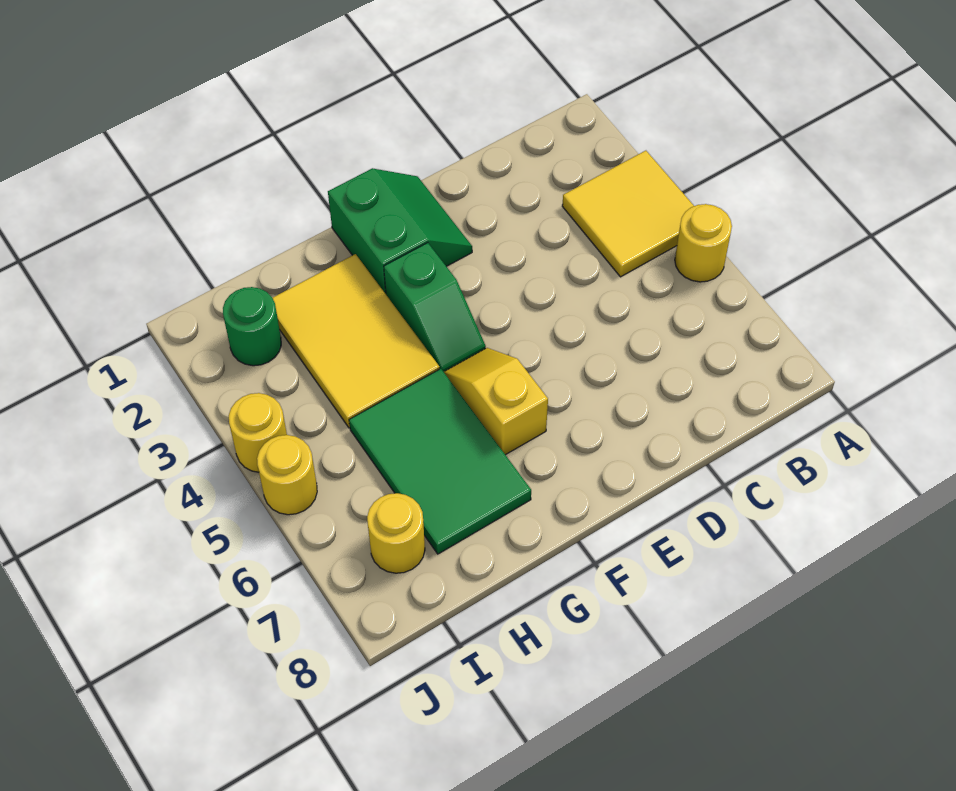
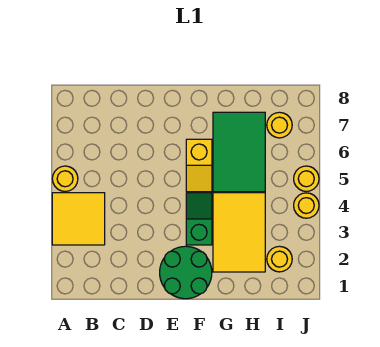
green slope E1:F2 level 1 top F -> green round brick E1:F2 level 1
green round brick I2 level 1 -> yellow round brick I2 level 1

